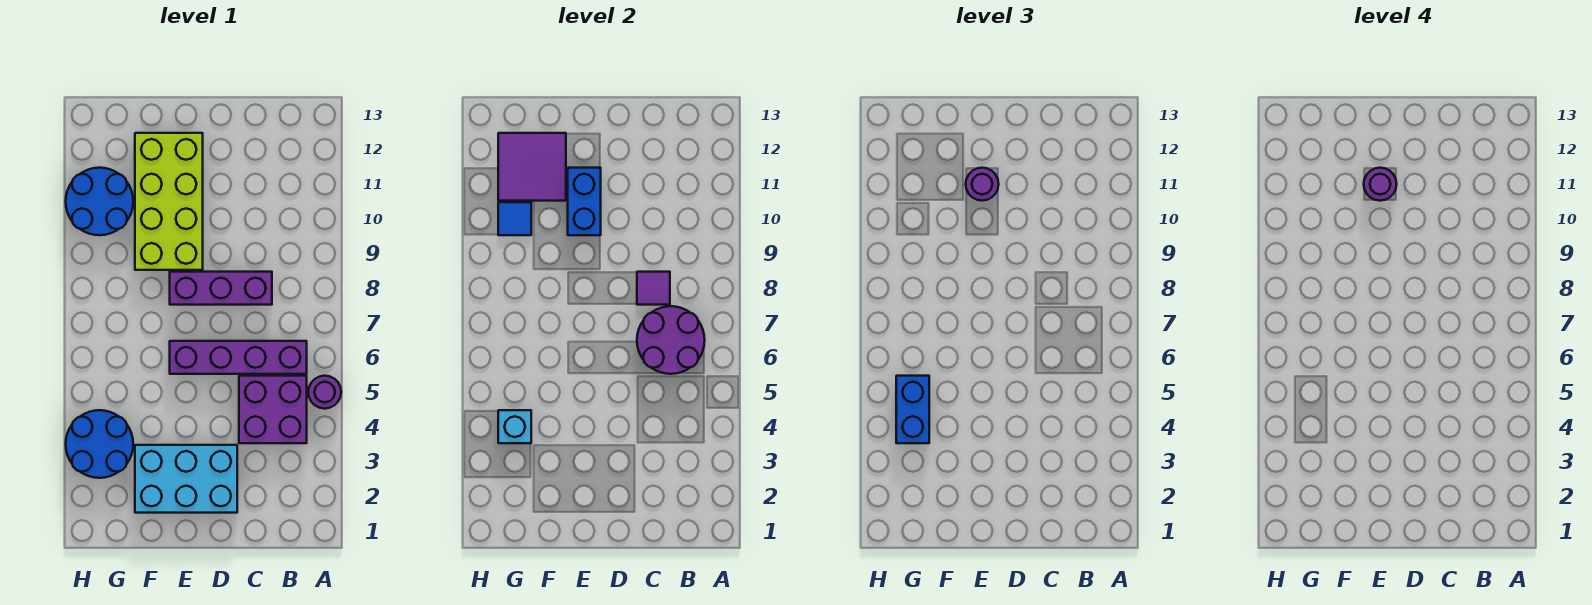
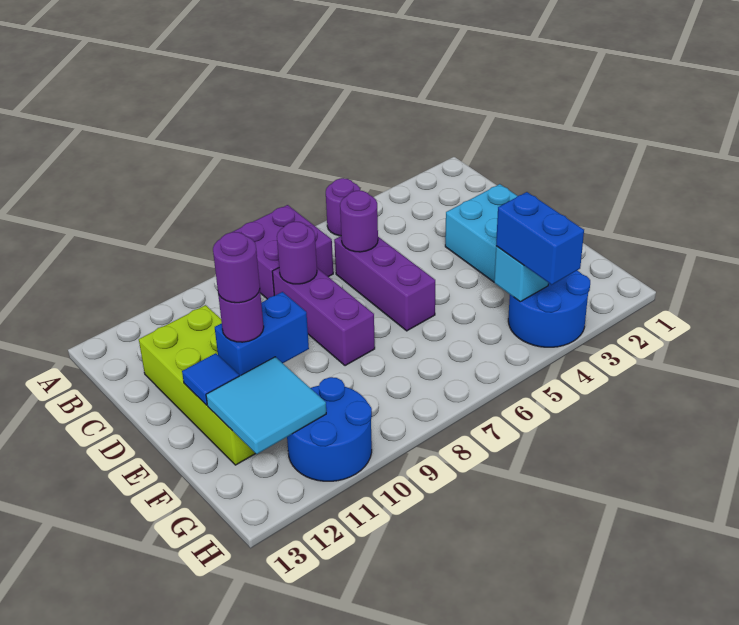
purple brick B4:C5 level 1 -> purple brick A7:B8 level 1
purple brick B6:E6 level 1 -> purple brick C6:E6 level 1
purple round brick B6:C7 level 2 -> purple round brick C6 level 2
purple tile C8 level 2 -> purple round brick C8 level 2
lime brick E9:F12 level 1 -> lime brick C11:F12 level 1
purple tile F11:G12 level 2 -> cyan tile F11:G12 level 2
blue brick G4:G5 level 3 -> blue brick G4:H4 level 3
blue tile G10 level 2 -> blue tile E12 level 2

